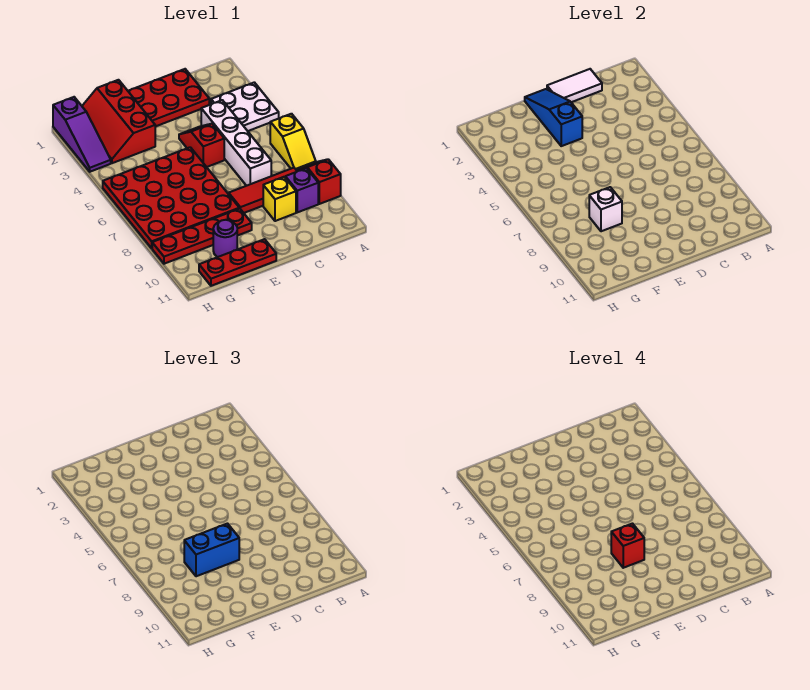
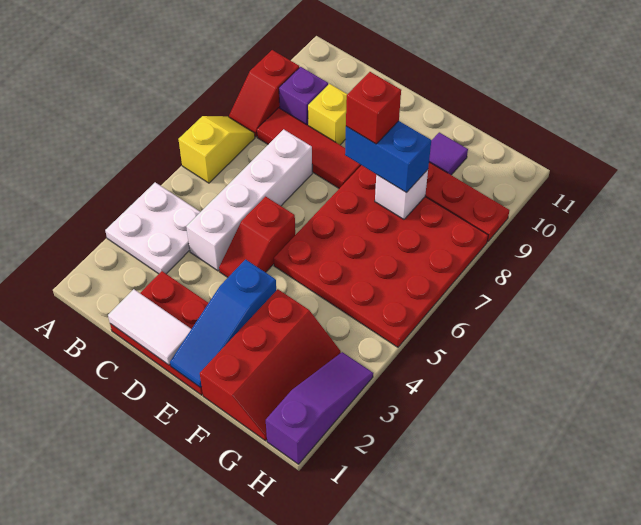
red plate E11:G11 level 1 -> none
purple round brick F10 level 1 -> purple tile F10 level 1

